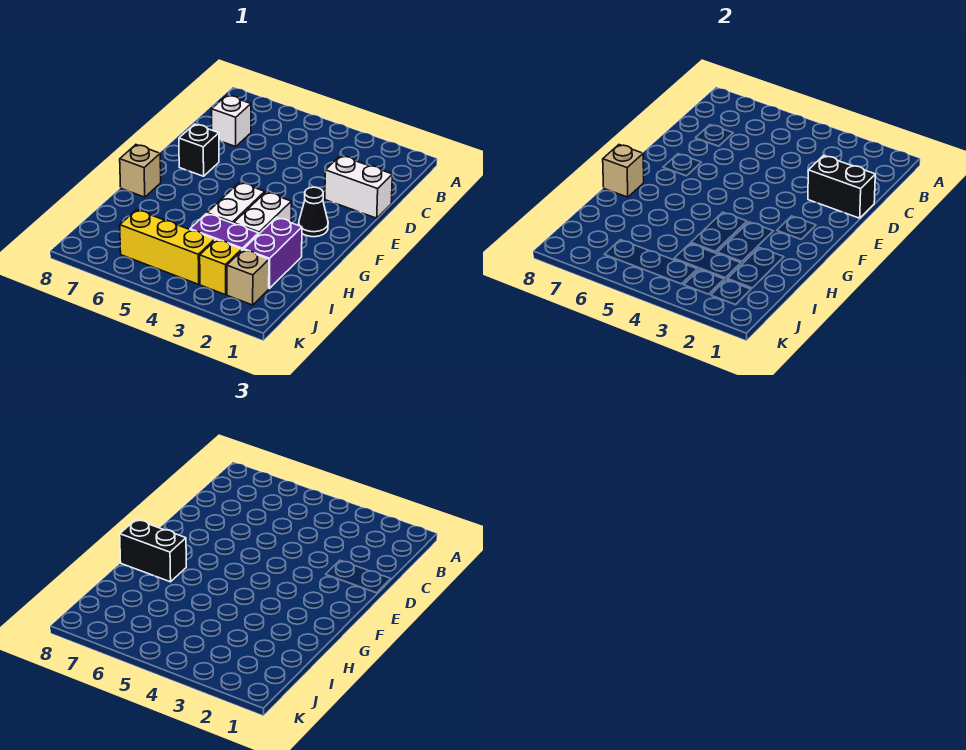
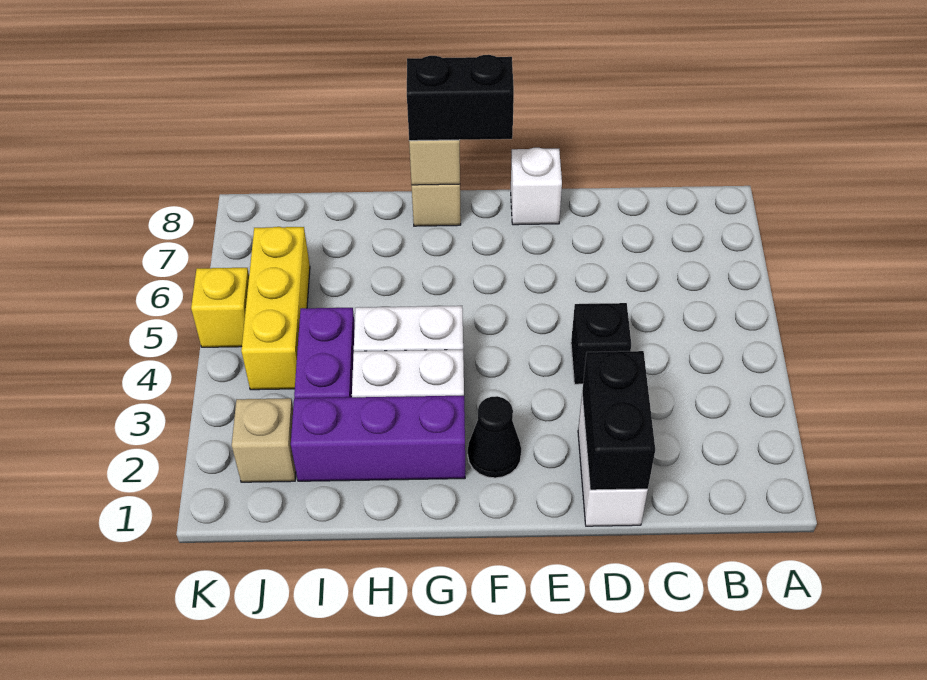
white brick C7 level 1 -> white brick E8 level 1
black brick E7 level 1 -> black brick D4 level 1
black brick G7:G8 level 3 -> black brick F8:G8 level 3
purple brick H2:I2 level 1 -> purple brick G2:I2 level 1
yellow brick J3 level 1 -> yellow brick K5 level 1

